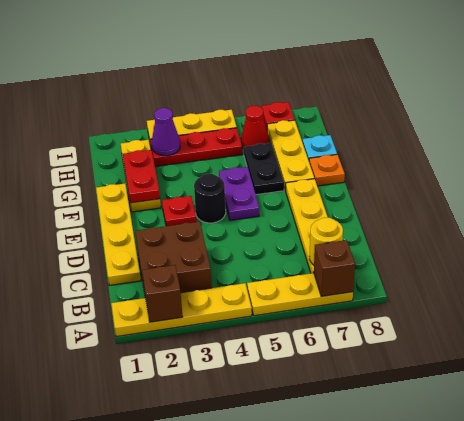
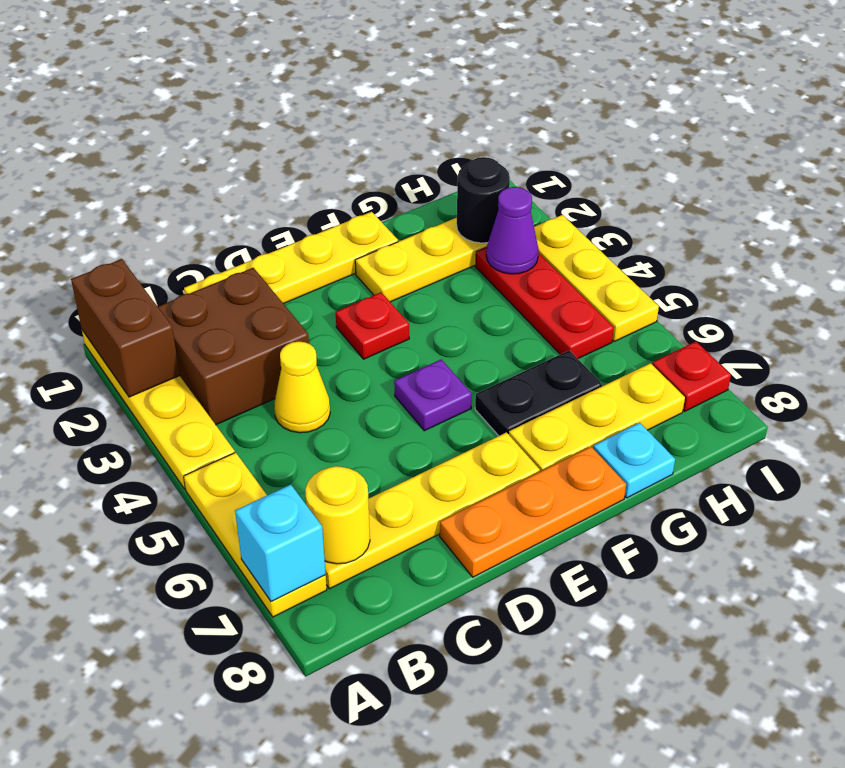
brown brick A2 level 2 -> brown brick A1:A2 level 2
brown brick A7 level 2 -> cyan brick A7 level 2
none -> yellow cone C4 level 1
black round brick E4 level 1 -> black round brick H2 level 2
purple plate E5:F5 level 1 -> purple plate E5 level 1
red plate F2:G2 level 2 -> none
orange plate F8 level 1 -> orange plate D8:F8 level 1
red cone H6 level 1 -> none

